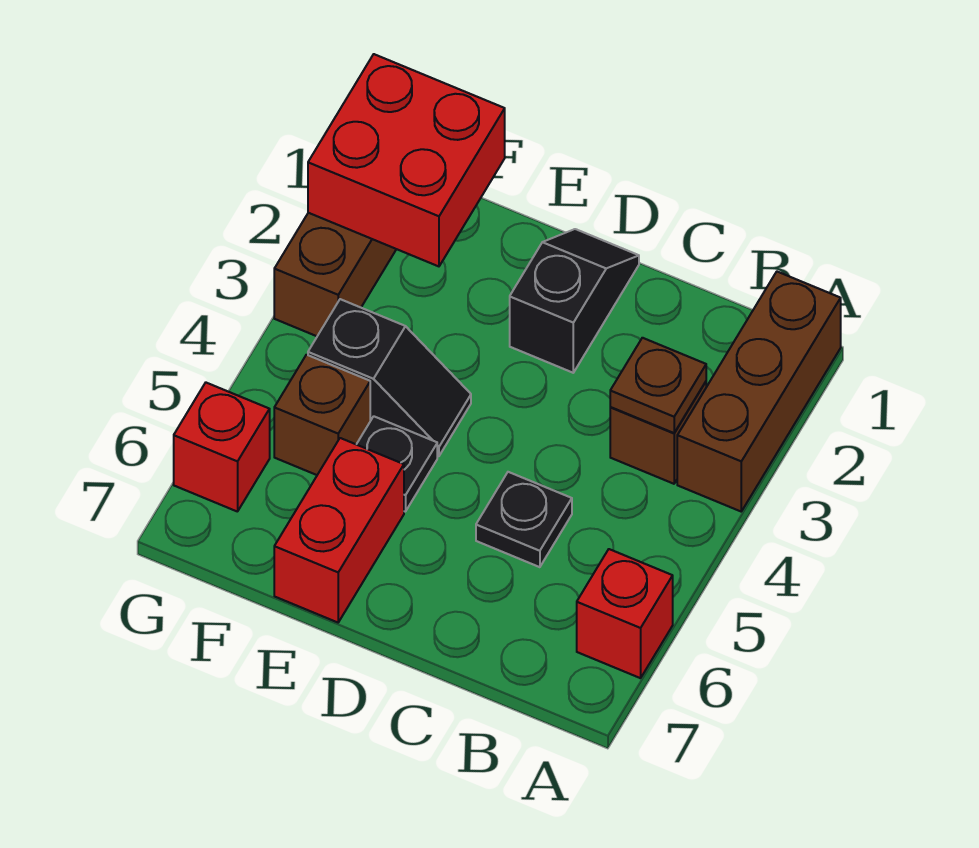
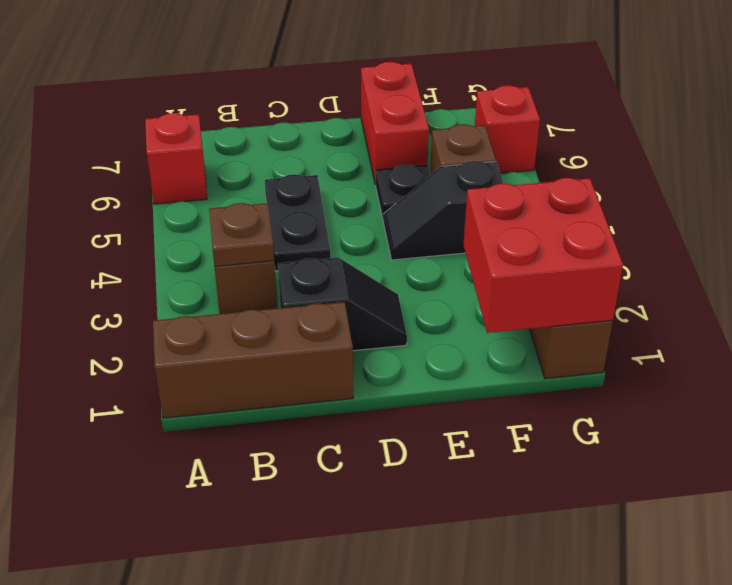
brown brick A1:A3 level 1 -> brown brick A1:C1 level 1
black plate C5 level 1 -> black plate C4:C5 level 1
black slope D1:D2 level 1 top 2 -> black slope C2:D2 level 1 top C

